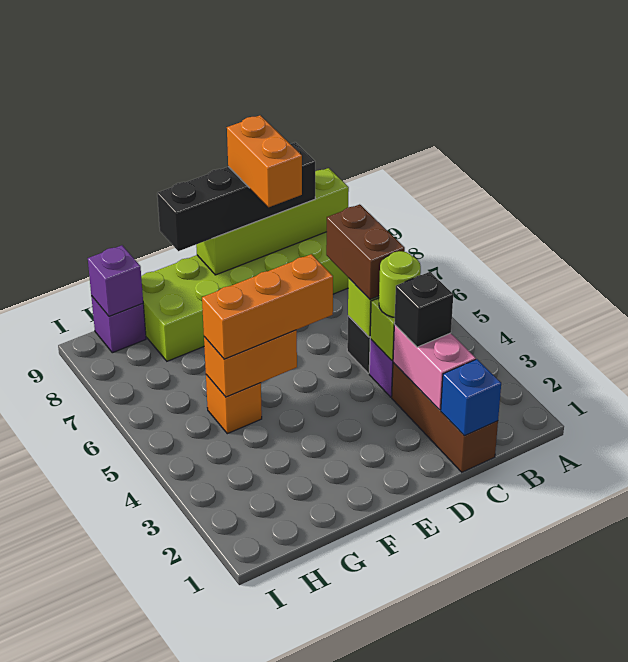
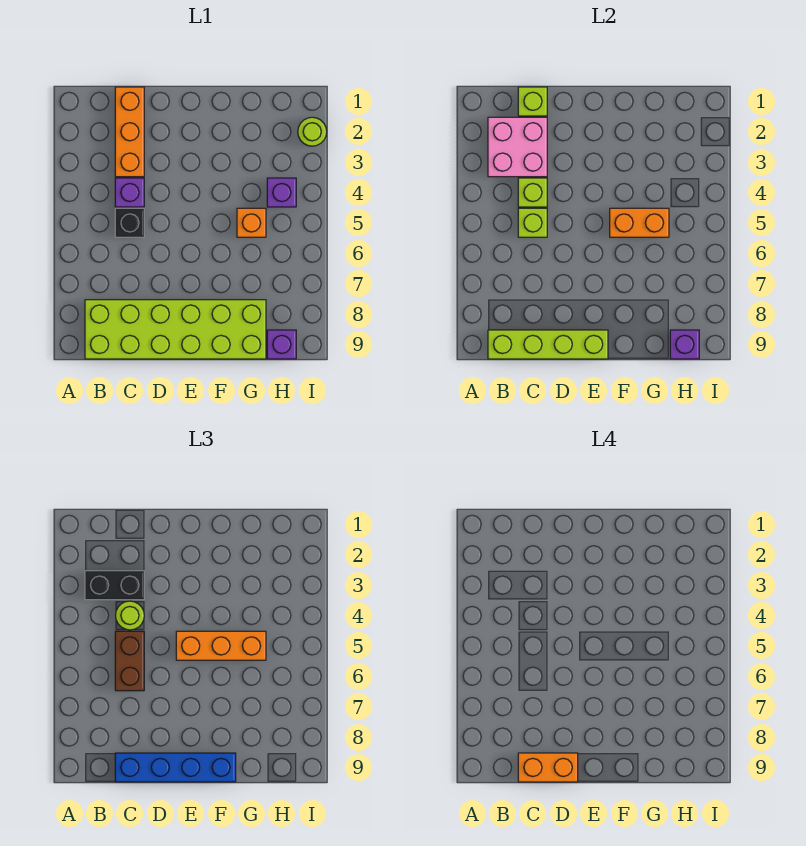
brown brick C1:C3 level 1 -> orange brick C1:C3 level 1
blue brick C1 level 2 -> lime brick C1 level 2
pink brick C2:C3 level 2 -> pink brick B2:C3 level 2
black brick C3 level 3 -> black brick B3:C3 level 3
black brick C9:F9 level 3 -> blue brick C9:F9 level 3
orange brick D8:D9 level 4 -> orange brick C9:D9 level 4
none -> purple brick H4 level 1
none -> lime round brick I2 level 1

